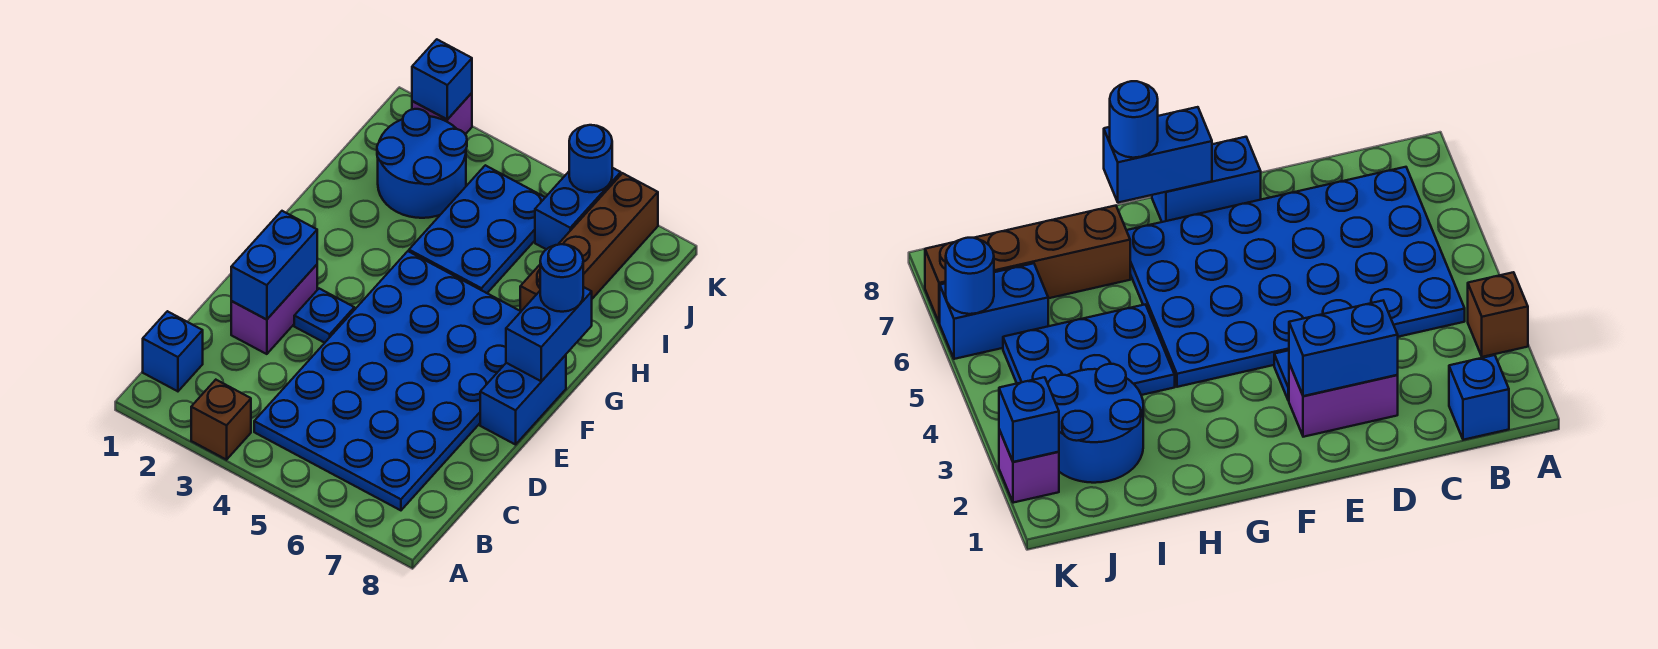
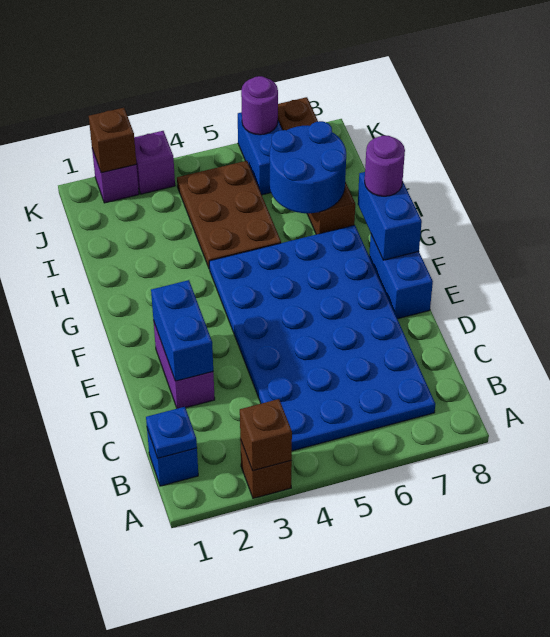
none -> brown brick A3 level 2
blue plate E3 level 1 -> blue plate B1 level 2
blue round brick G8 level 3 -> purple round brick G8 level 3
blue plate H4:J5 level 1 -> brown plate H4:J5 level 1
blue round brick I2:J3 level 1 -> blue round brick H6:I7 level 2
blue brick K2 level 2 -> brown brick K2 level 2
none -> purple brick K3 level 1
blue round brick K6 level 2 -> purple round brick K6 level 2

